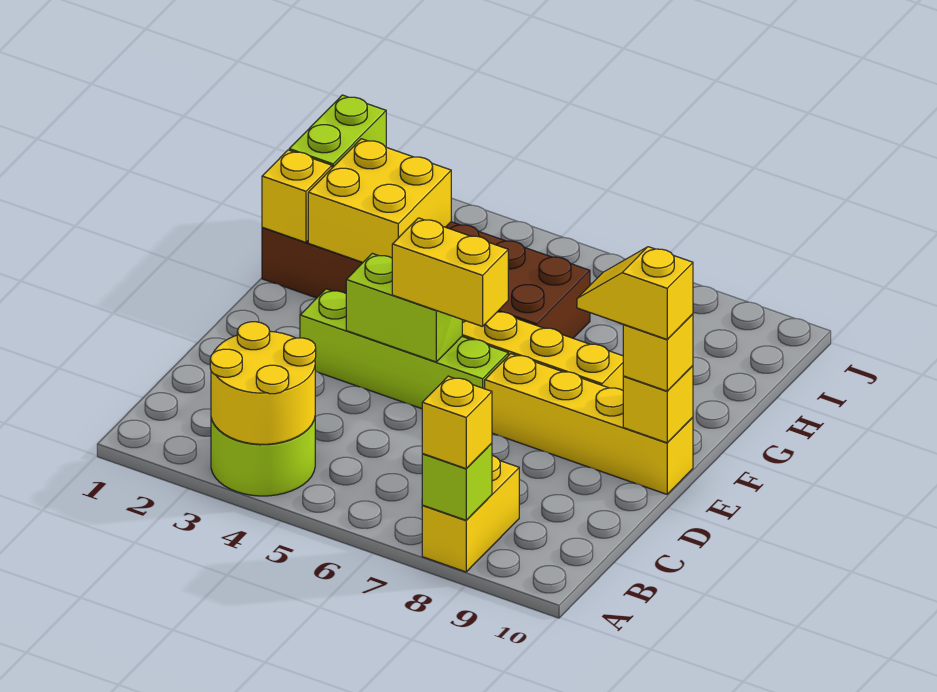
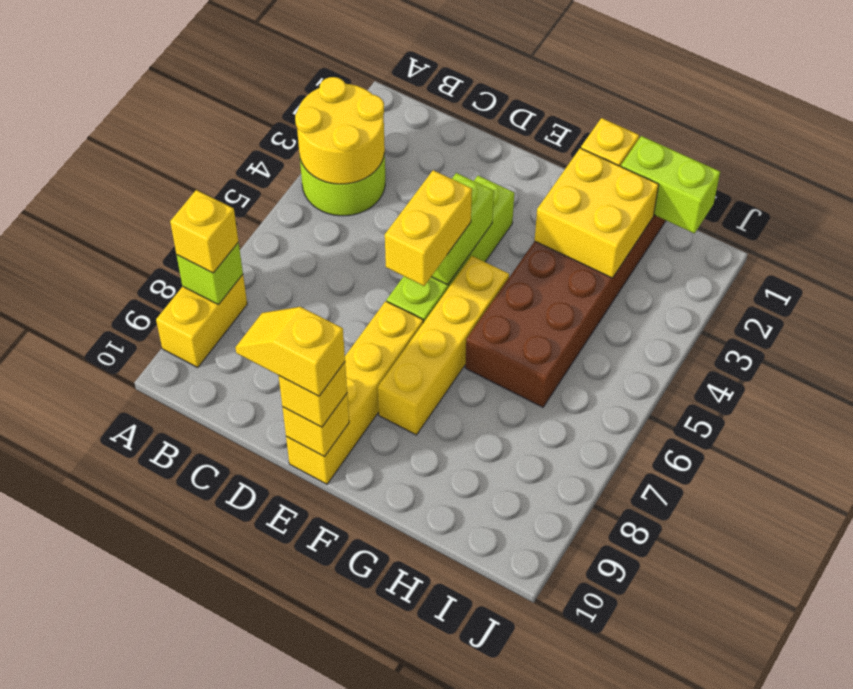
yellow brick A8:B8 level 1 -> yellow brick A8:A9 level 1
yellow slope E9:E10 level 4 top 10 -> yellow slope D10:E10 level 4 top E

